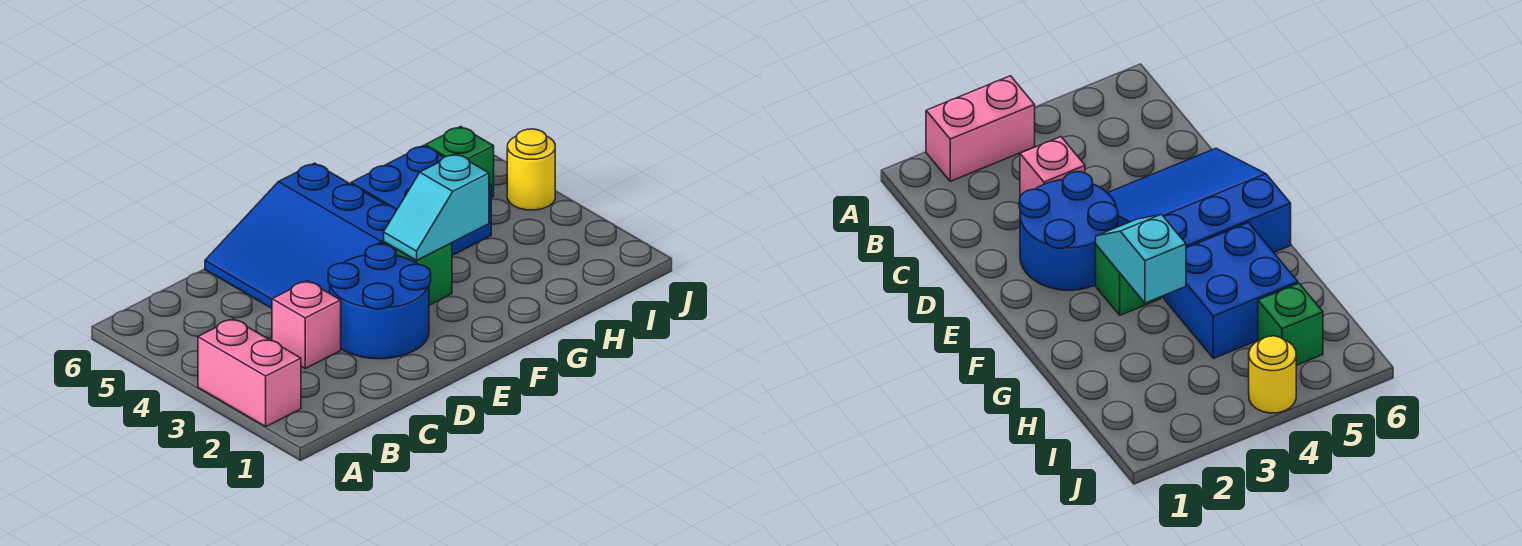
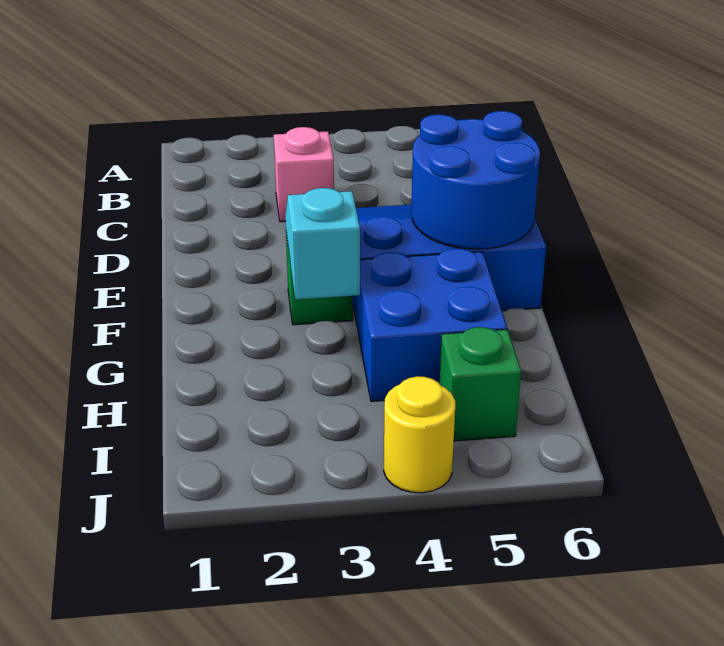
pink brick A2:A3 level 1 -> none
blue round brick D2:E3 level 1 -> blue round brick E5:F6 level 2

